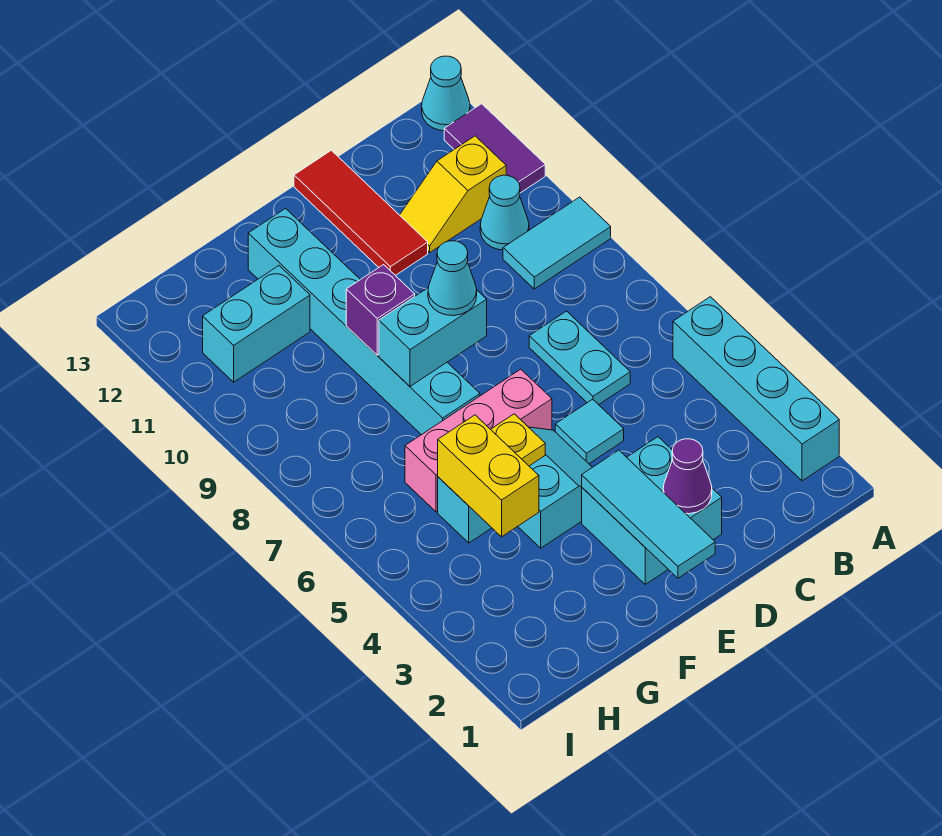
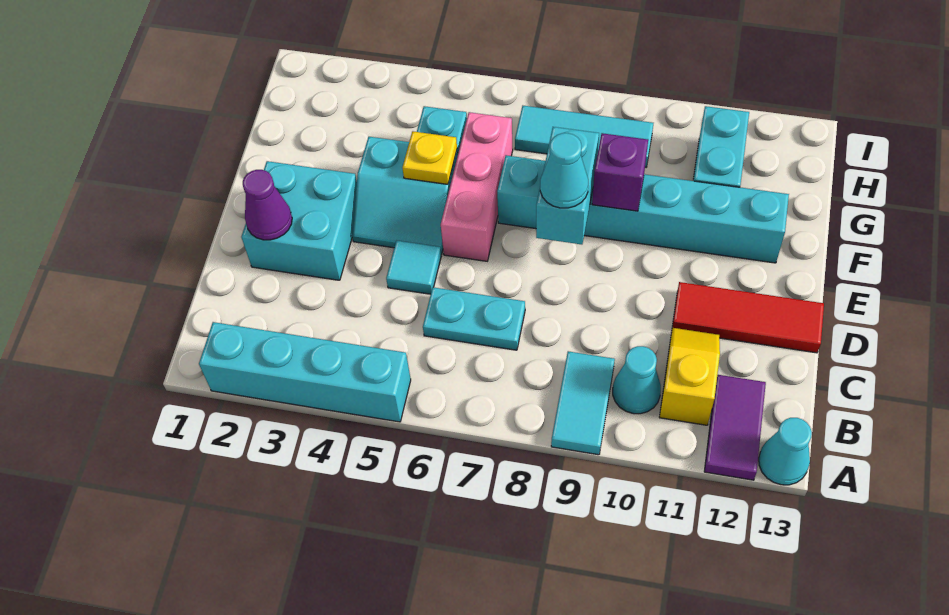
purple tile A11:A12 level 1 -> purple tile A12:B12 level 1
cyan tile E1:E3 level 2 -> cyan tile H7:H9 level 1
yellow brick G4:G5 level 2 -> none

